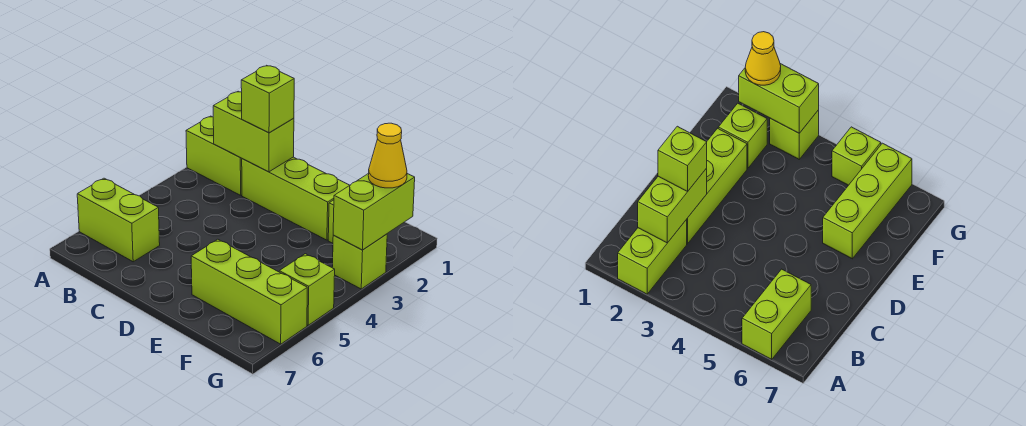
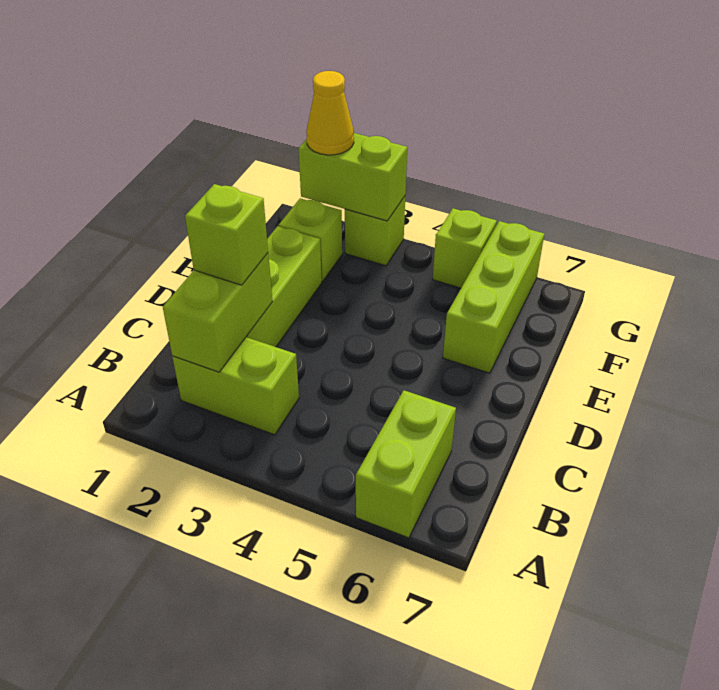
lime brick A2:B2 level 1 -> lime brick B2:B3 level 1

